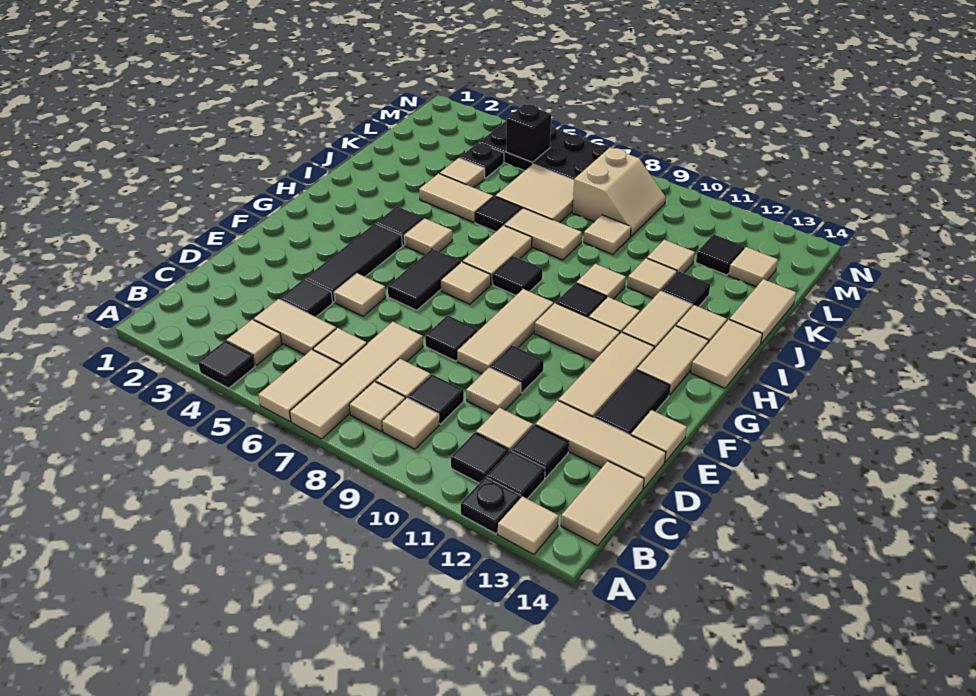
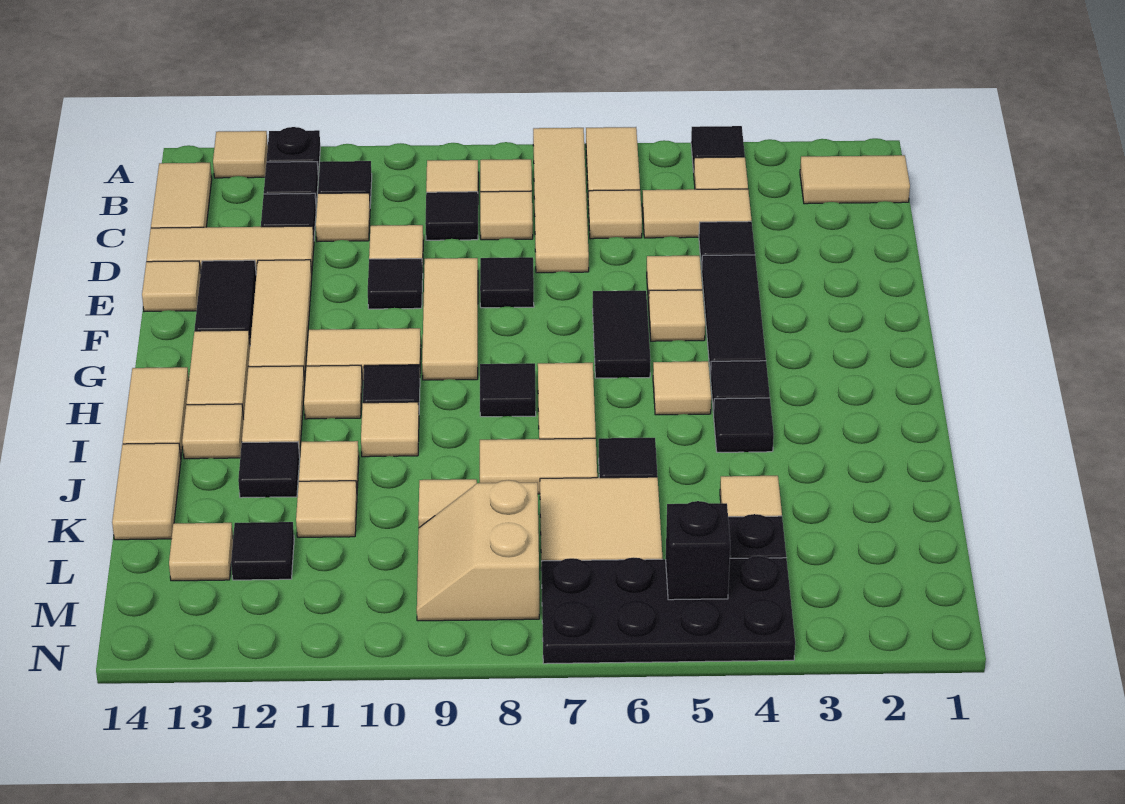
tan tile G7 level 1 -> tan tile F5 level 1
none -> black tile I4 level 1
tan tile J4:J5 level 1 -> tan tile B1:B2 level 1

